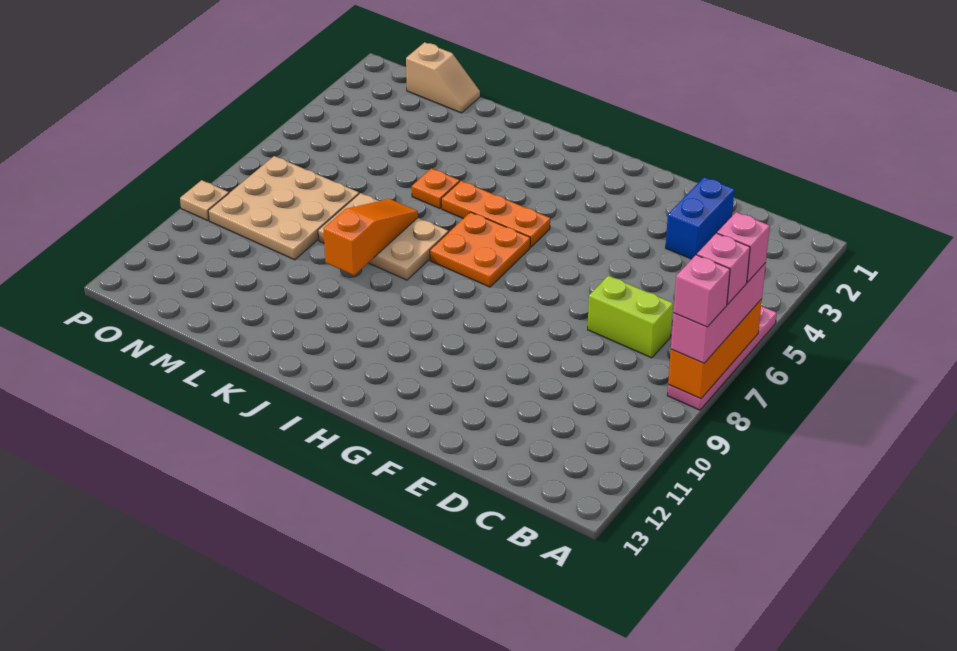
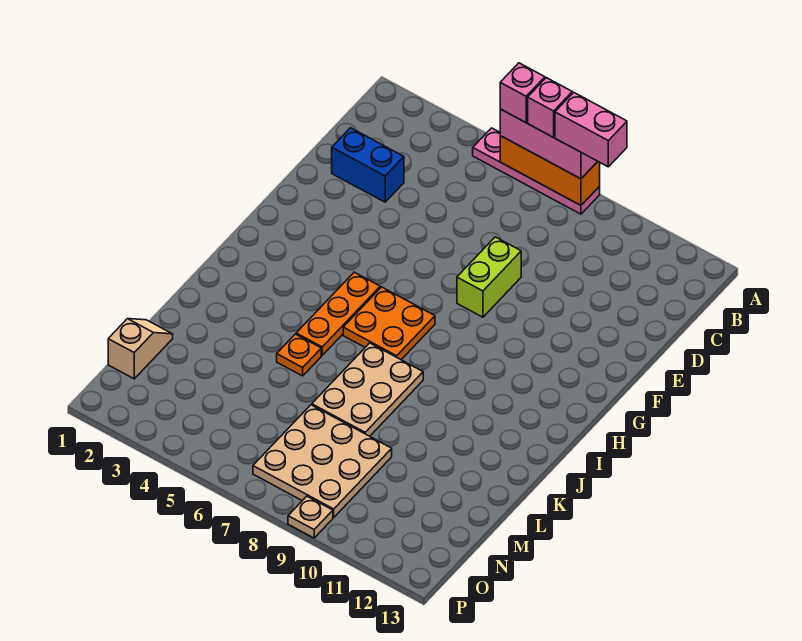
pink brick A8 level 4 -> pink brick A8:A9 level 4
lime brick C7:D7 level 1 -> lime brick E8:F8 level 1
orange slope K7:K9 level 2 top 9 -> none

